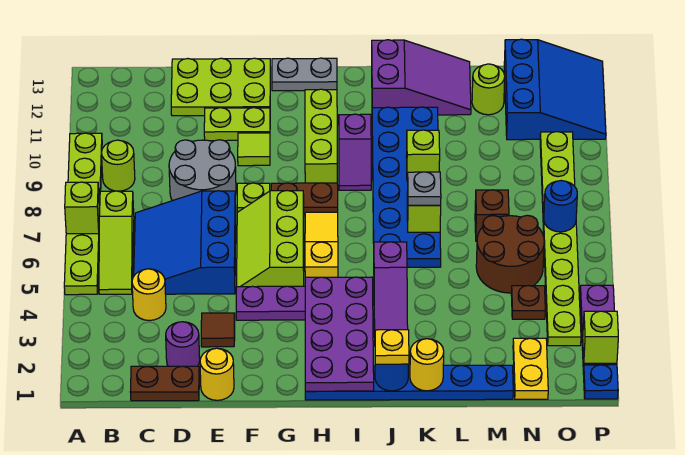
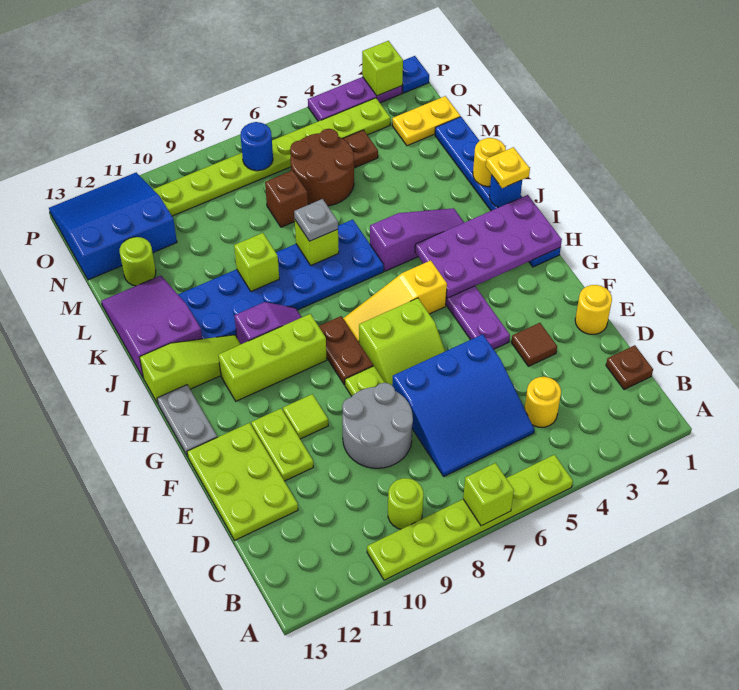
lime slope B5:B7 level 1 top 7 -> lime slope I11:I13 level 1 top 13
brown plate C1:D1 level 1 -> brown plate C1 level 1
purple round brick D2 level 1 -> none
lime slope F5:G7 level 1 top G -> lime slope F6:G7 level 1 top G

